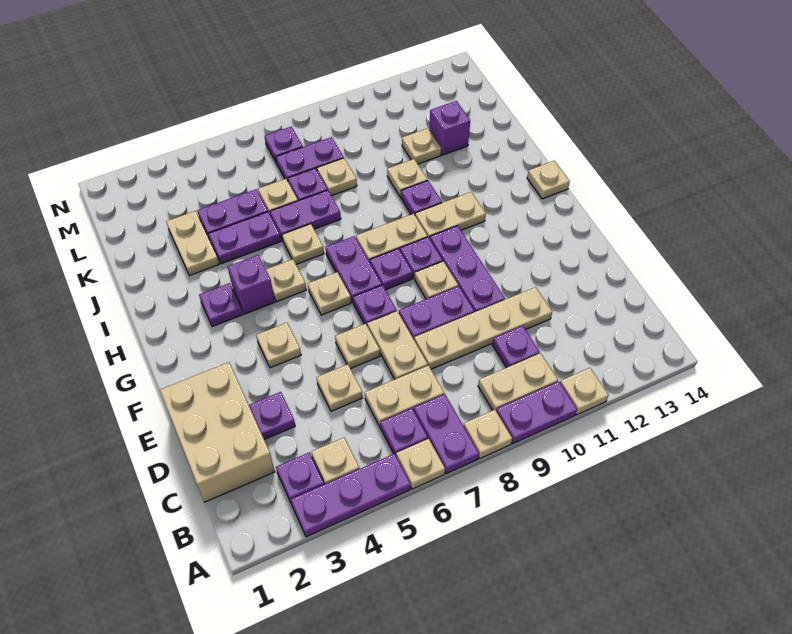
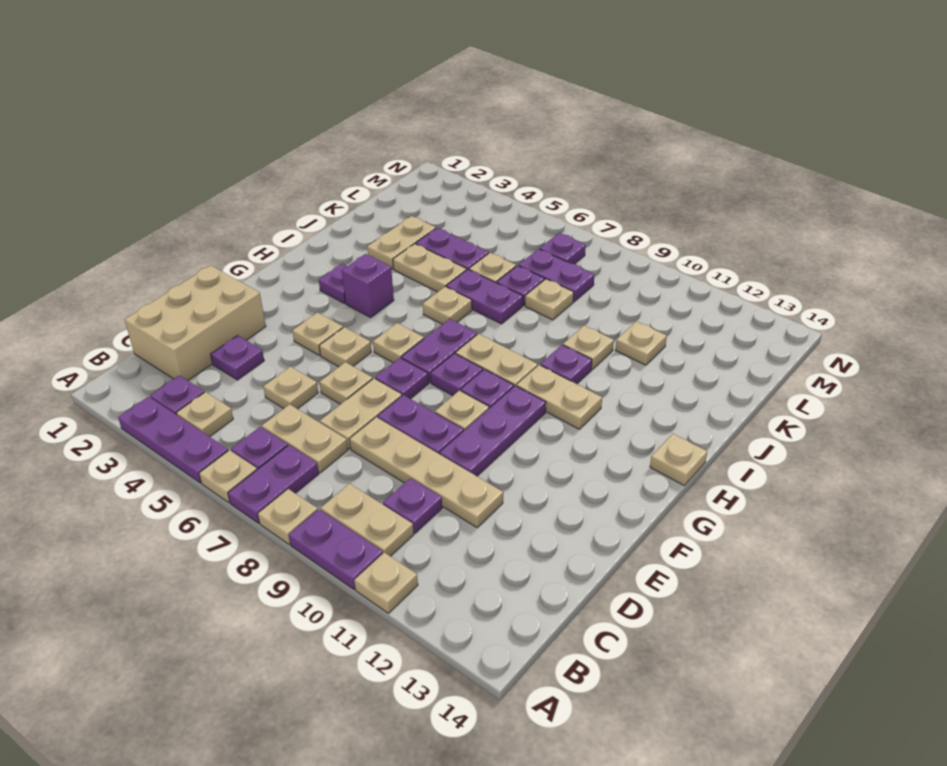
tan plate H5 level 1 -> tan plate F5 level 1
purple plate J4:J5 level 1 -> tan plate J4:J5 level 1
purple brick K12 level 1 -> none

